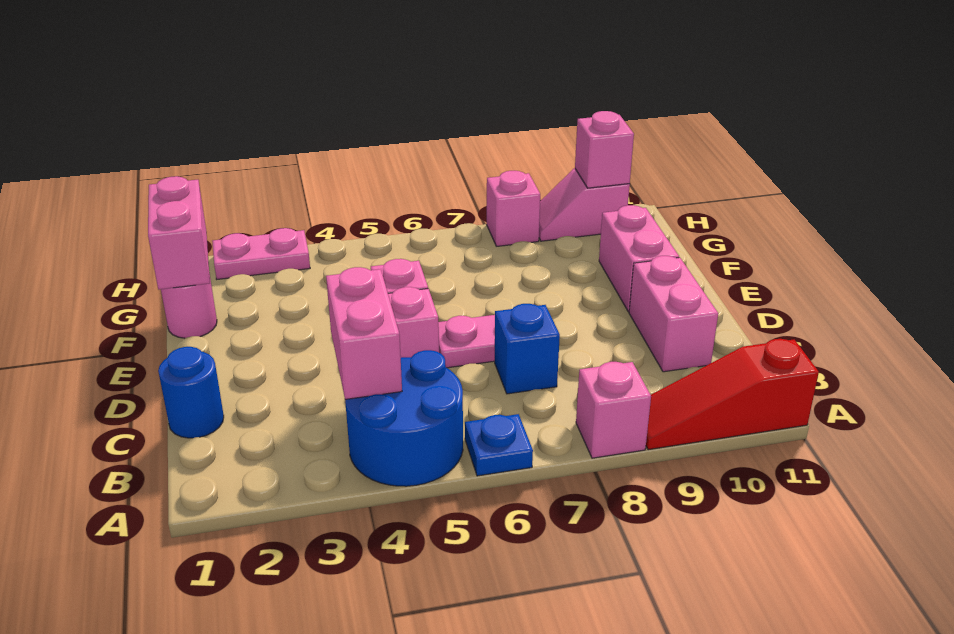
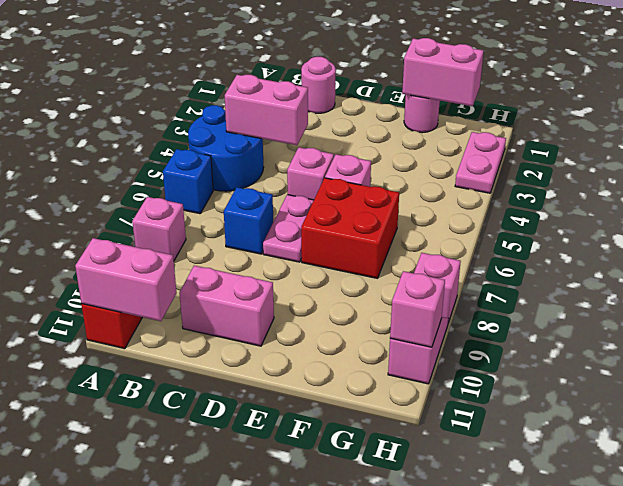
blue plate A6 level 1 -> blue brick A6 level 1
blue round brick C1 level 1 -> pink round brick C1 level 1
none -> red brick E6:F7 level 1
pink brick E10:F10 level 1 -> pink brick A11:B11 level 2

